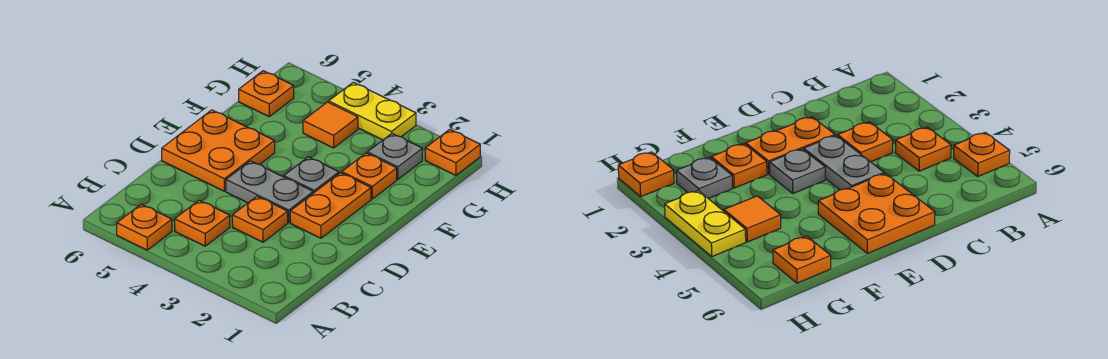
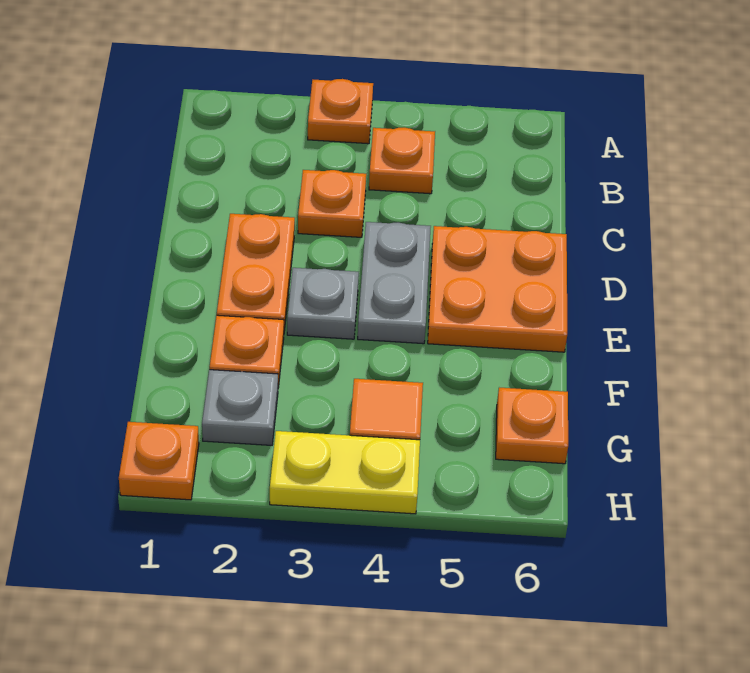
orange plate A5 level 1 -> orange plate A3 level 1
grey plate D3:D4 level 1 -> grey plate D4:E4 level 1

